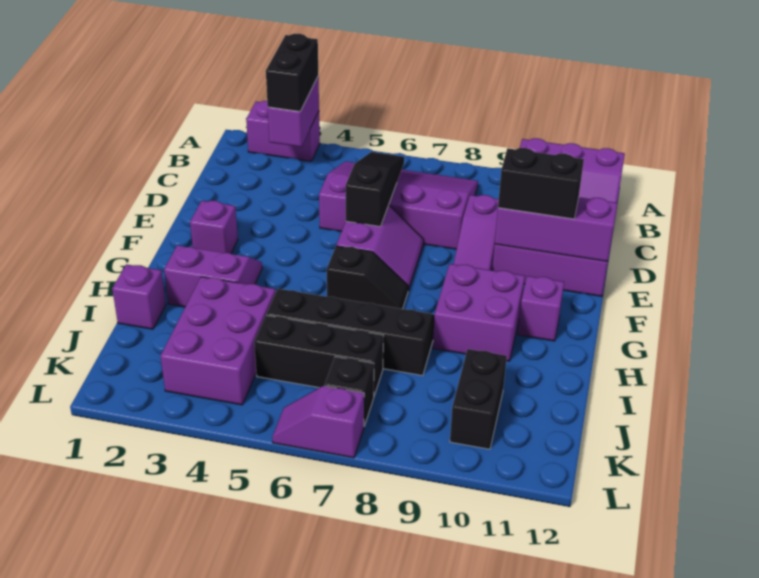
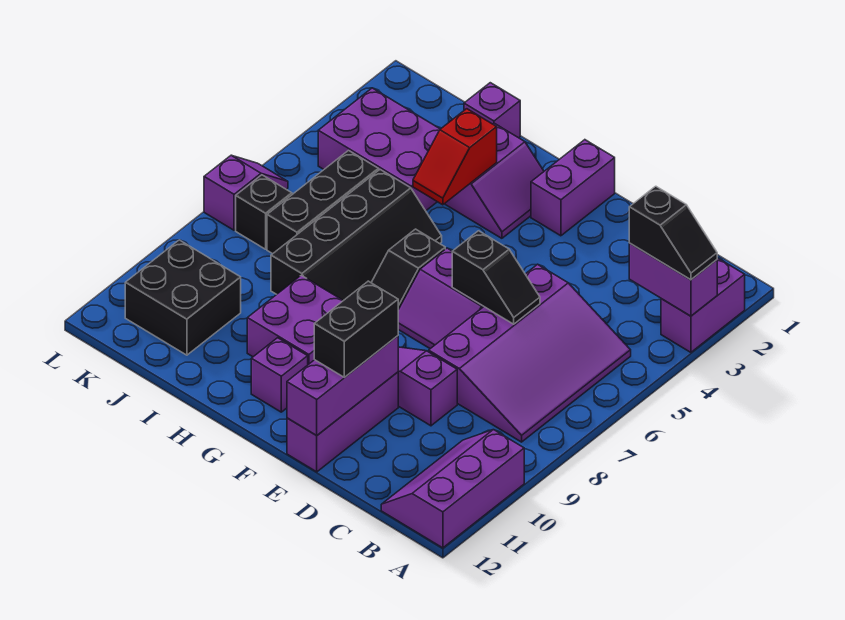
black brick A3:B3 level 3 -> black slope A3:B3 level 3 top B
black slope C6:E6 level 2 top E -> black slope D6:E6 level 2 top E
purple brick F2 level 1 -> purple brick F1:F2 level 1
none -> red slope H3:H4 level 2 top 3
black brick J10:K10 level 1 -> black brick J10:K11 level 1

